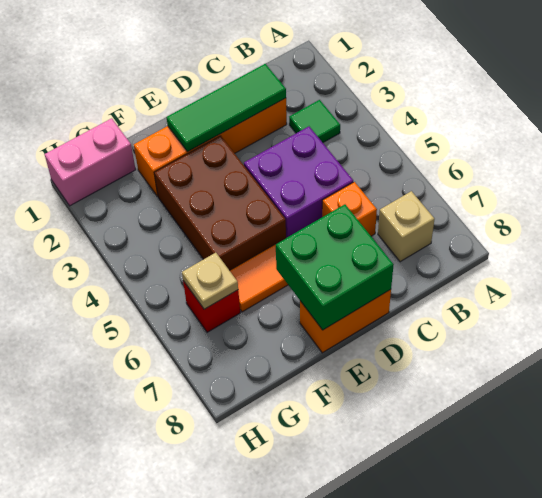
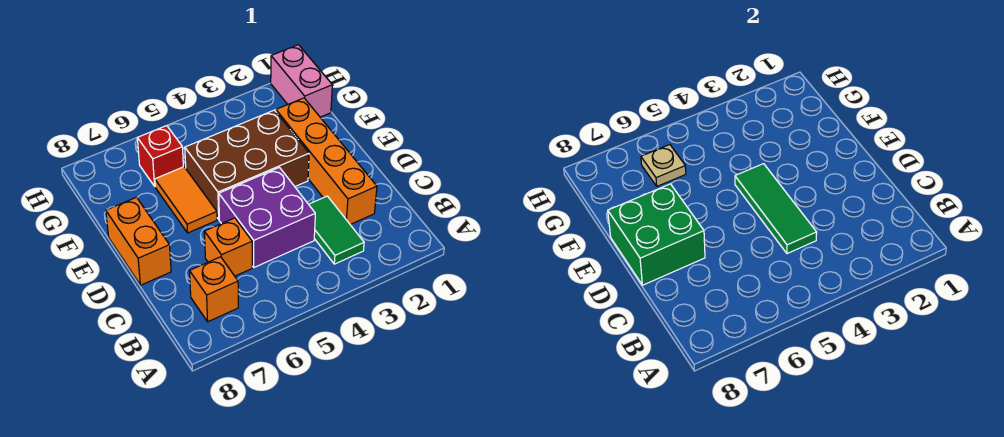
green tile B3 level 1 -> green tile B3:C3 level 1
tan brick B7 level 1 -> orange brick B7 level 1
green tile C2:E2 level 2 -> green tile C4:E4 level 2

